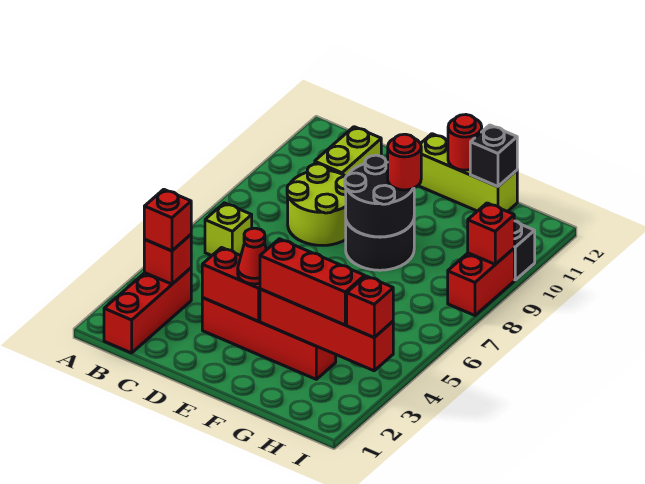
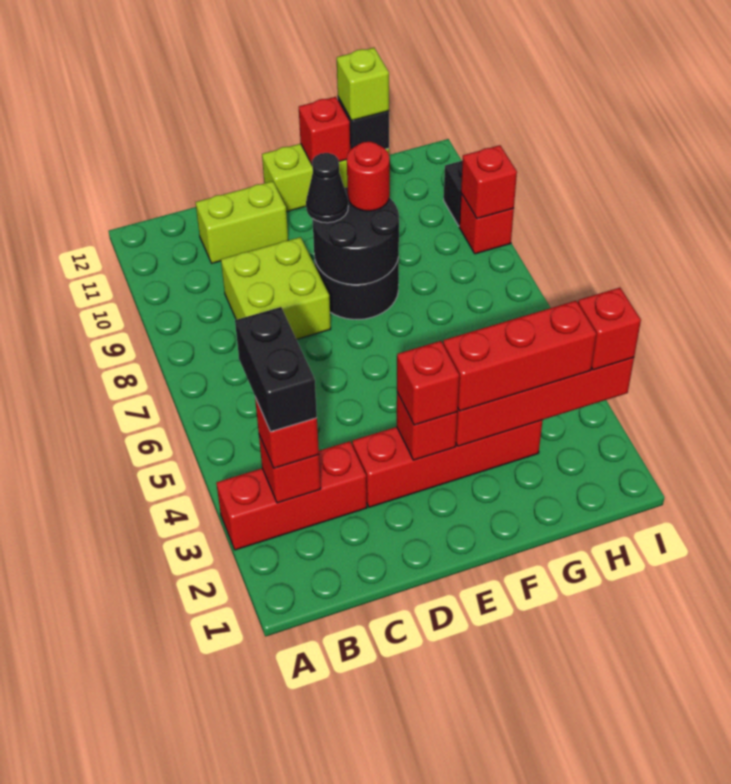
red brick B1:B3 level 1 -> red brick A3:C3 level 1
none -> black brick B3:B4 level 4
lime brick B6 level 1 -> lime brick G12 level 3
lime round brick C8:D9 level 1 -> lime brick C8:D9 level 1
lime brick C10:C11 level 1 -> lime brick C11:D11 level 1
red brick D3:E3 level 2 -> red brick E3 level 2
red cone E3 level 3 -> red brick E3 level 3
none -> black cone E9 level 3
red round brick F12 level 2 -> red brick F12 level 2
red brick I8:I9 level 1 -> red brick I9 level 1

